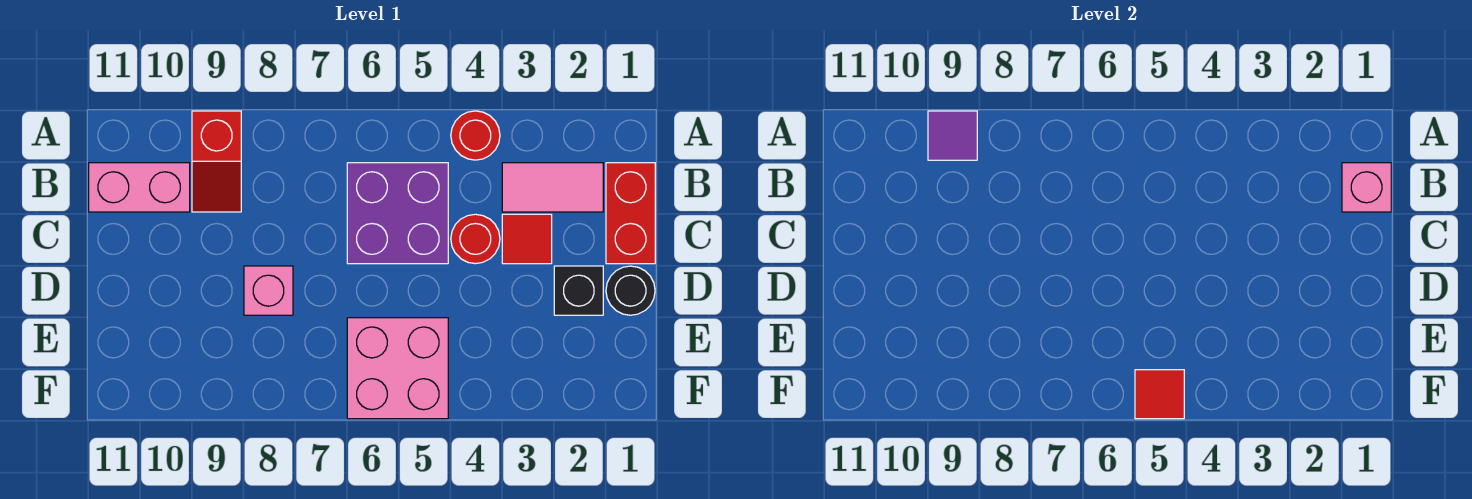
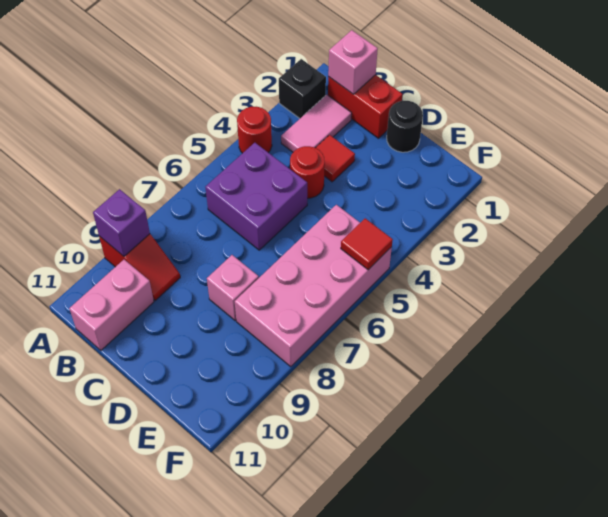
purple tile A9 level 2 -> purple brick A9 level 2
black brick D2 level 1 -> black brick A2 level 1
pink brick E5:F6 level 1 -> pink brick E5:F8 level 1

